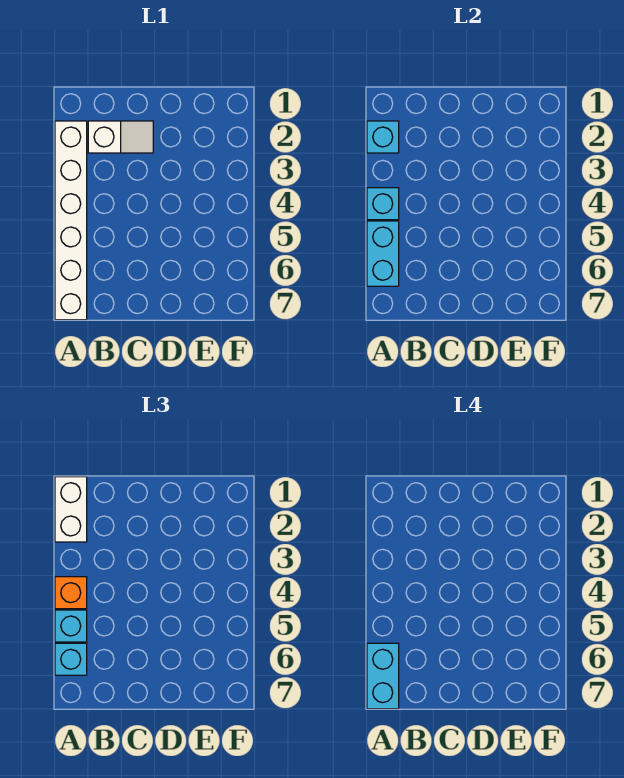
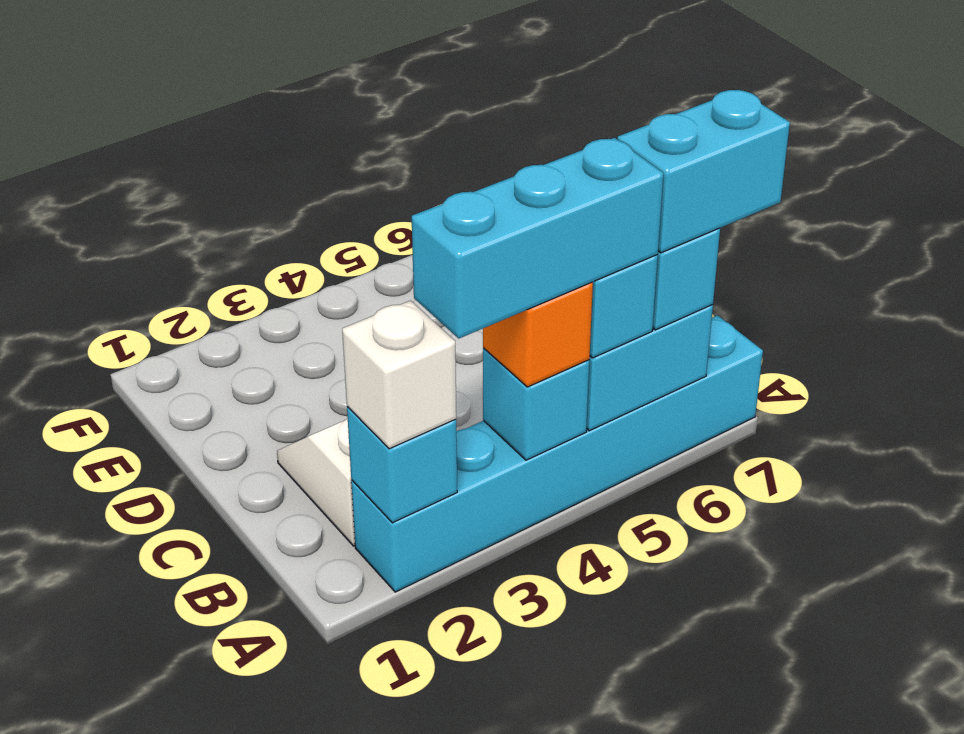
white brick A1:A2 level 3 -> white brick A2 level 3
white brick A2:A7 level 1 -> cyan brick A2:A7 level 1
none -> cyan brick A3:A5 level 4

